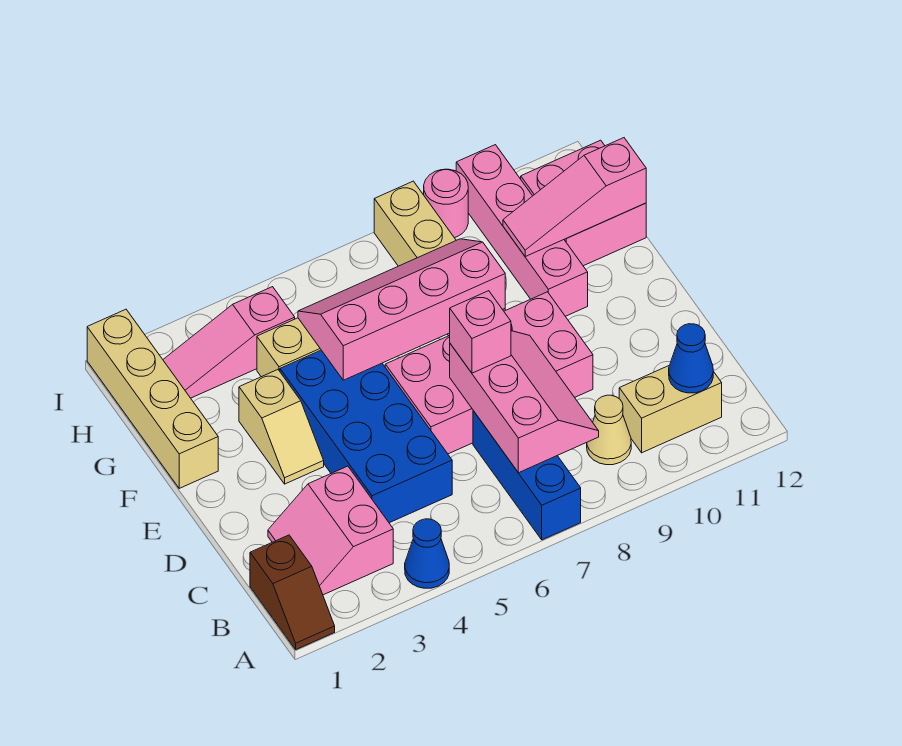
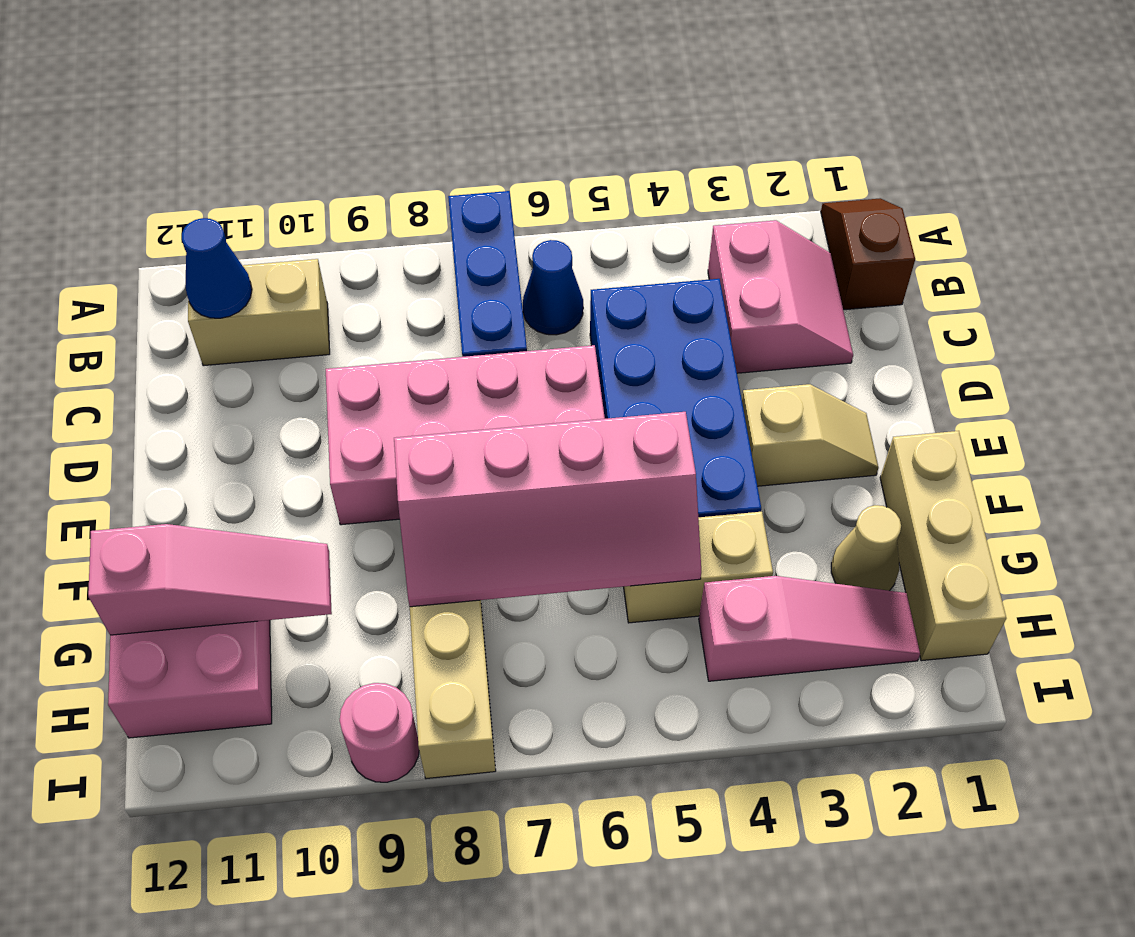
blue cone A4 level 1 -> blue cone B6 level 1
pink slope B7:D8 level 2 top 7 -> none
tan cone B9 level 1 -> tan cone G2 level 1
pink brick D7 level 3 -> none
tan slope E3:F3 level 1 top F -> tan slope E2:E3 level 1 top 3
tan brick F1:I1 level 1 -> tan brick F1:H1 level 1
pink brick F10:I10 level 1 -> none

